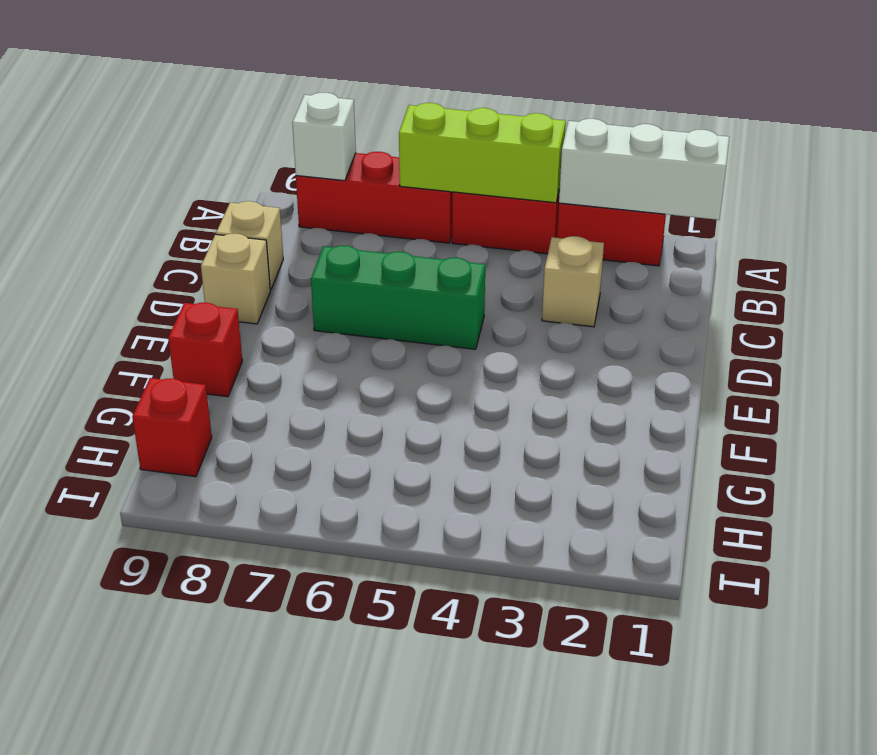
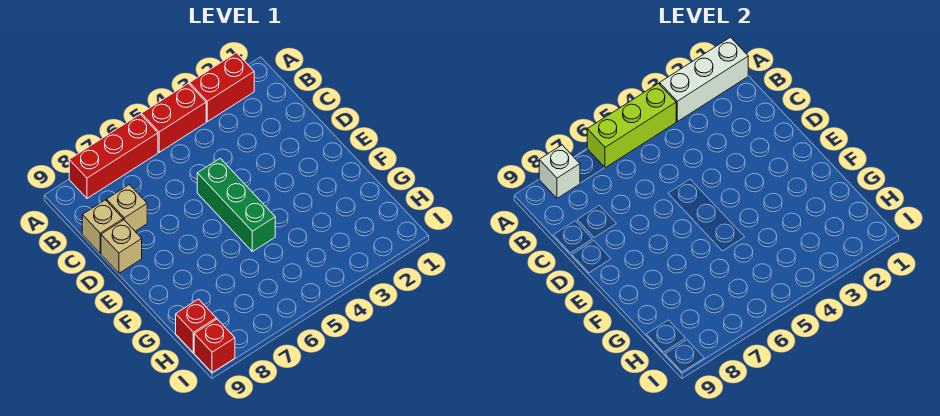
tan brick C3 level 1 -> tan brick C8 level 1
green brick D5:D7 level 1 -> green brick D5:F5 level 1
red brick F9 level 1 -> red brick I9 level 1

